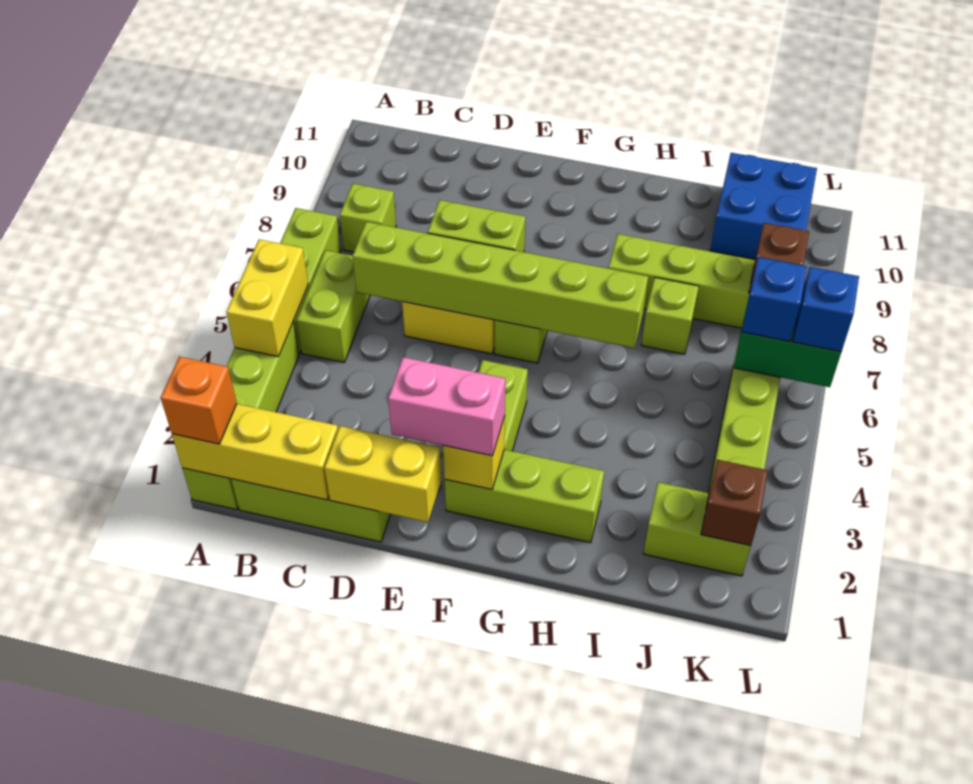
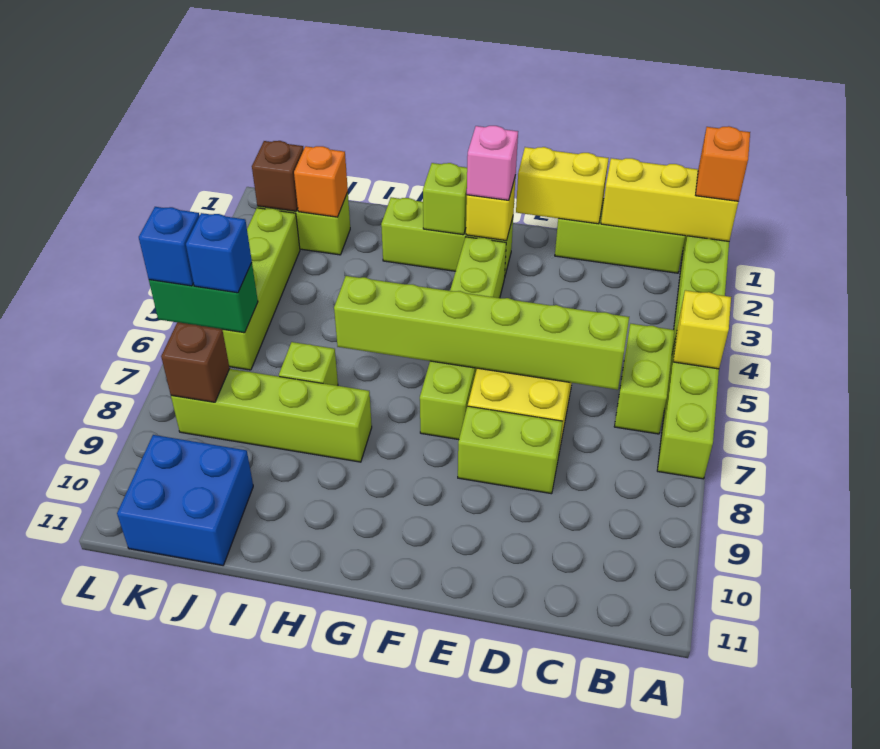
yellow brick A4:A5 level 2 -> yellow brick A5 level 2
lime brick B8 level 1 -> lime brick G2 level 2
pink brick E2:F2 level 3 -> pink brick F2 level 3
none -> orange brick J2 level 2

